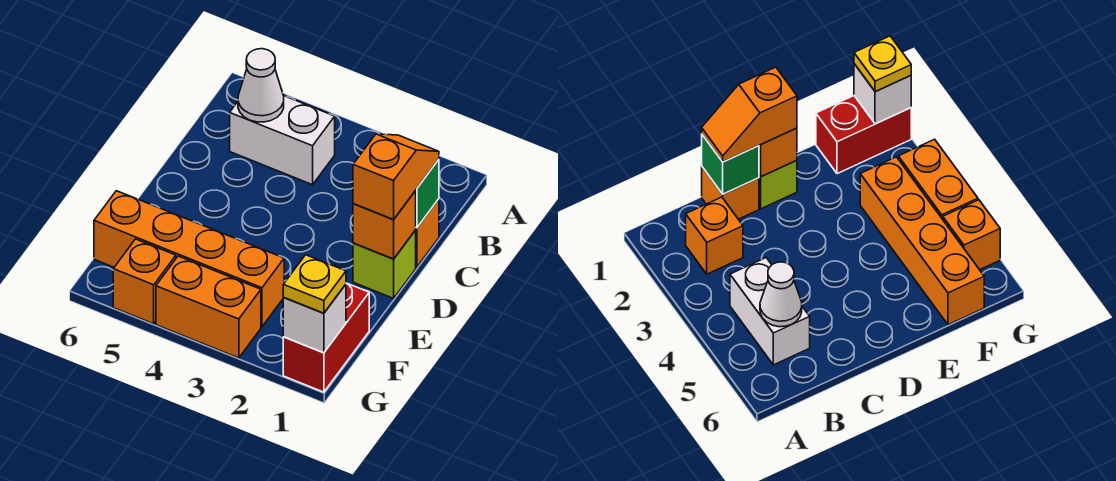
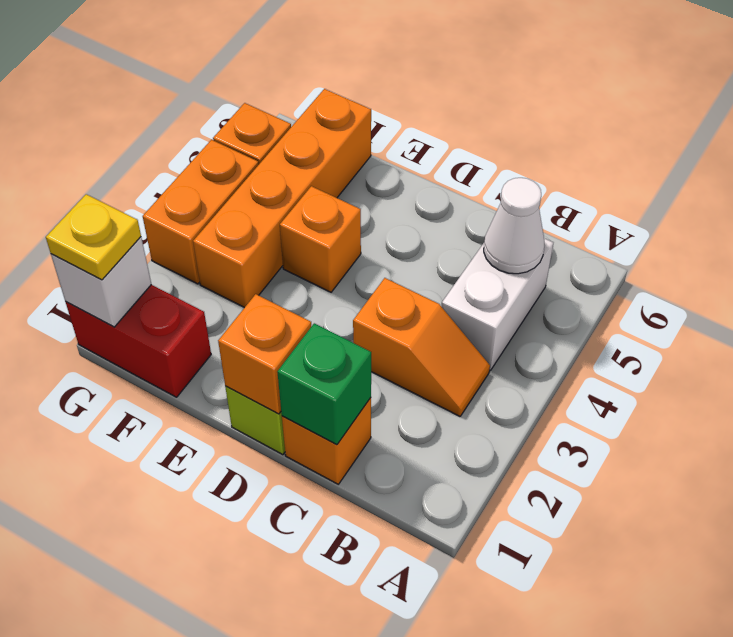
orange brick B2 level 1 -> orange brick E4 level 1
orange slope C1:D1 level 3 top D -> orange slope B3:C3 level 1 top C

